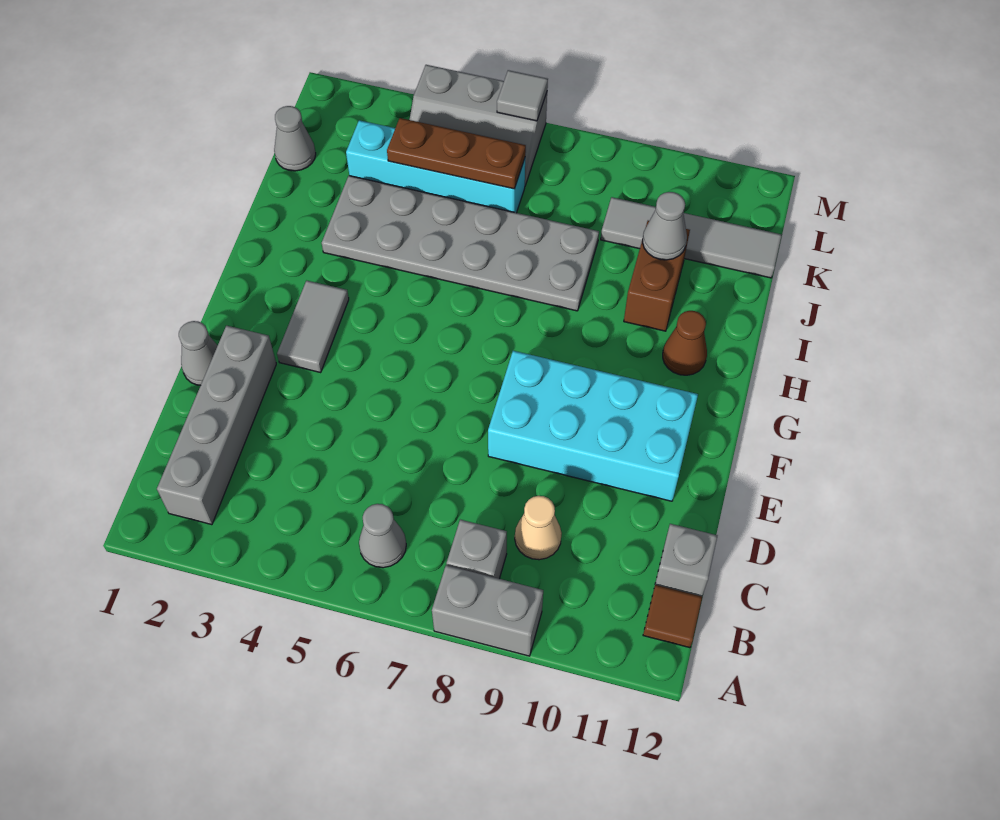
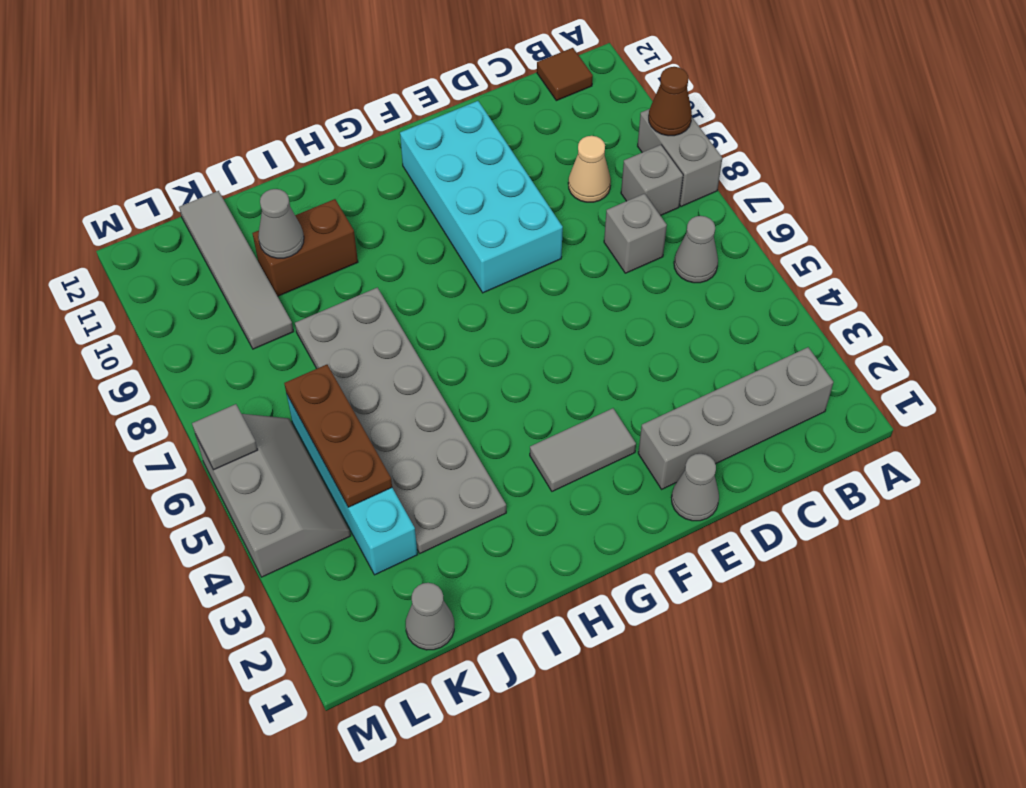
grey brick C12 level 1 -> grey brick C7 level 1
brown cone H11 level 1 -> brown cone A9 level 2

